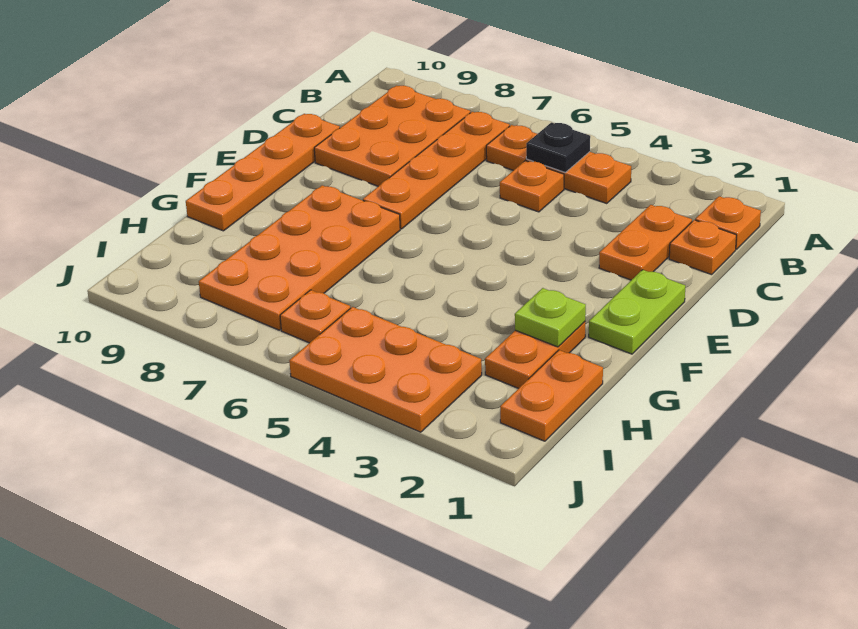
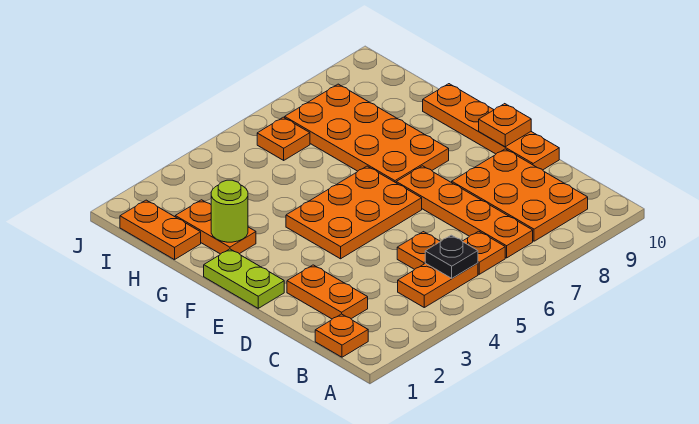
orange plate C1 level 1 -> orange plate E10 level 2
lime plate G2 level 2 -> lime round brick G2 level 2
orange plate I3:J5 level 1 -> orange plate E4:F6 level 1

